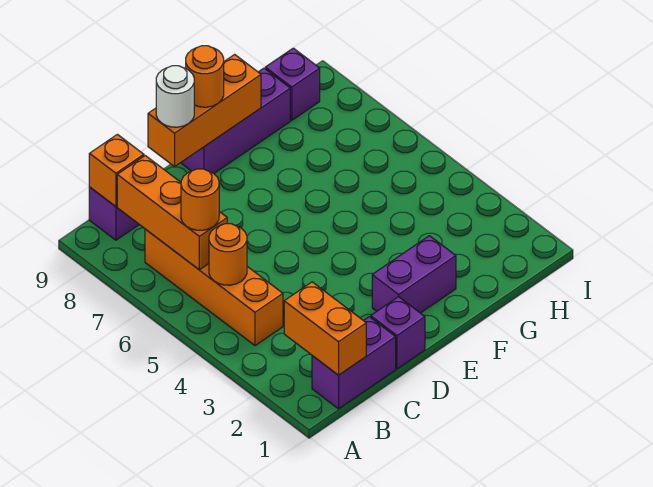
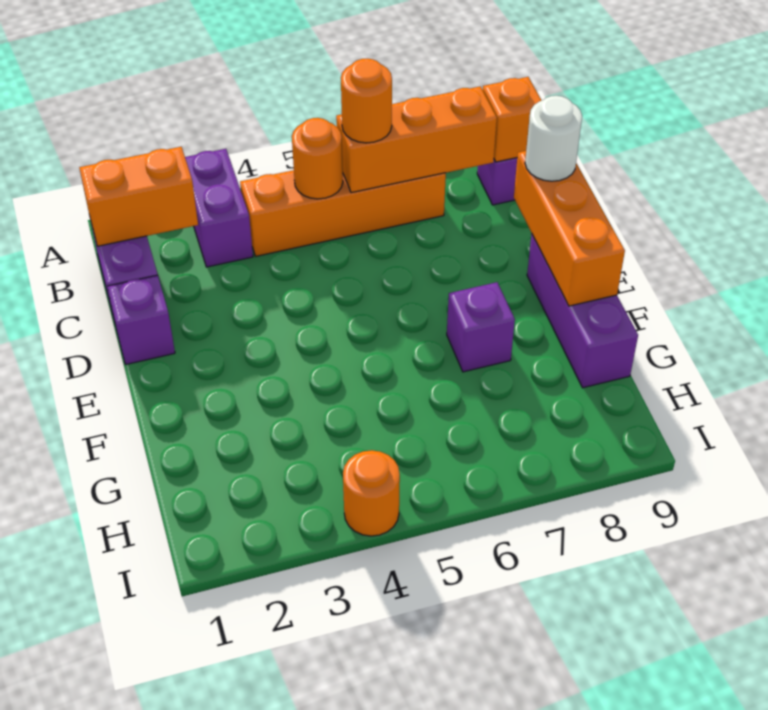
purple brick E2:F2 level 1 -> purple brick A3:B3 level 1
orange round brick E9 level 3 -> orange round brick I4 level 1
purple brick H9 level 1 -> purple brick F7 level 1

